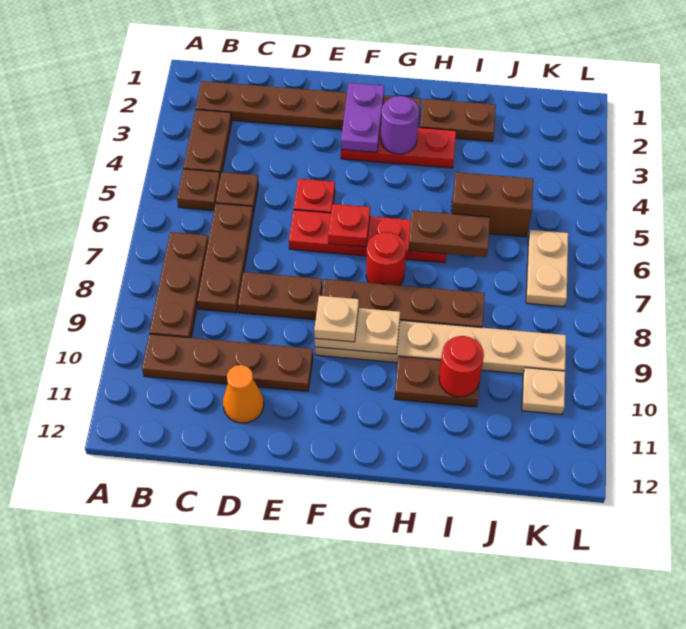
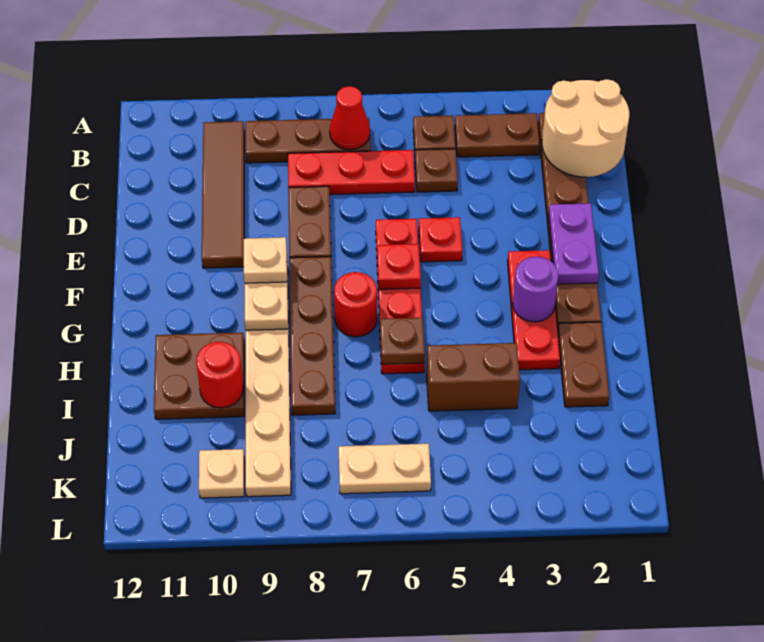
none -> tan round brick B1:C2 level 2
none -> red cone B7 level 2
brown plate B10:E10 level 1 -> brown tile B10:E10 level 1
brown plate C6:C8 level 1 -> red plate C6:C8 level 1
orange cone D11 level 1 -> none
purple plate F2:F3 level 2 -> purple plate E2:F2 level 2
brown plate H6:I6 level 2 -> brown plate H6 level 2
brown plate H10:I10 level 1 -> brown plate H10:I11 level 1
brown brick I5:J5 level 1 -> brown brick I4:I5 level 1

